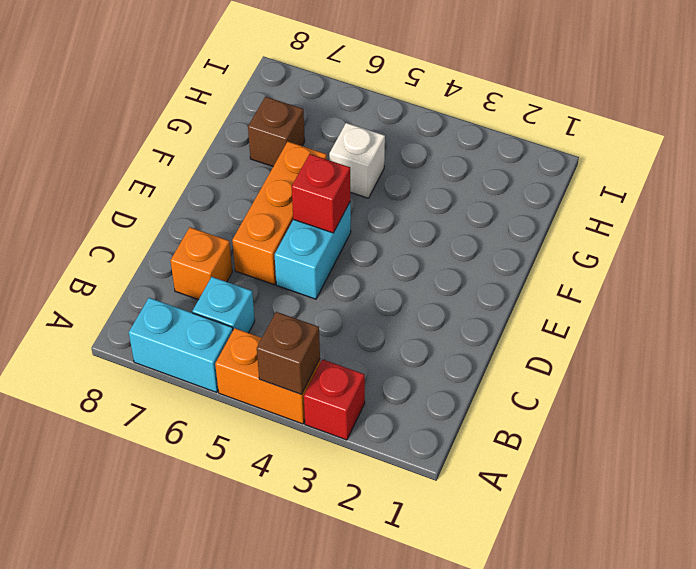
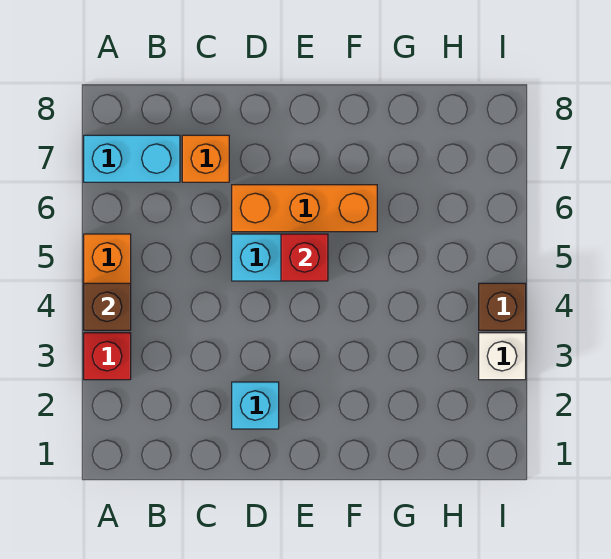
cyan brick A6:A7 level 1 -> cyan brick A7:B7 level 1
cyan brick B6 level 1 -> cyan brick D2 level 1
white brick G5 level 1 -> white brick I3 level 1
brown brick G7 level 1 -> brown brick I4 level 1

